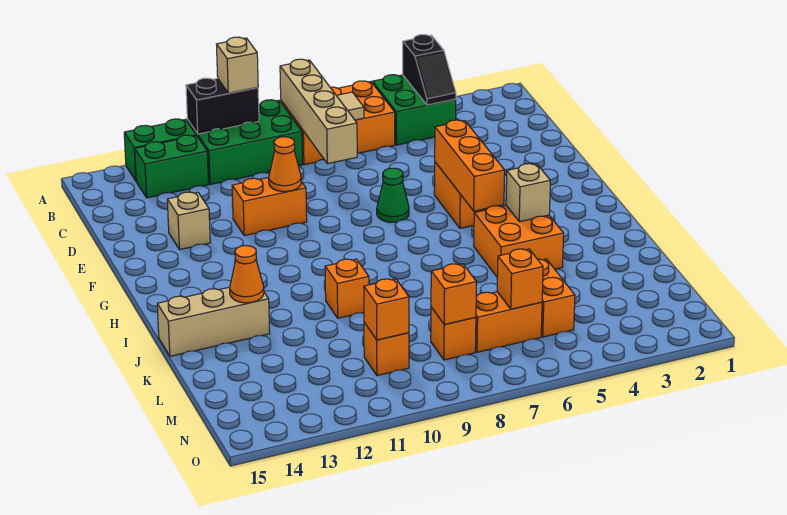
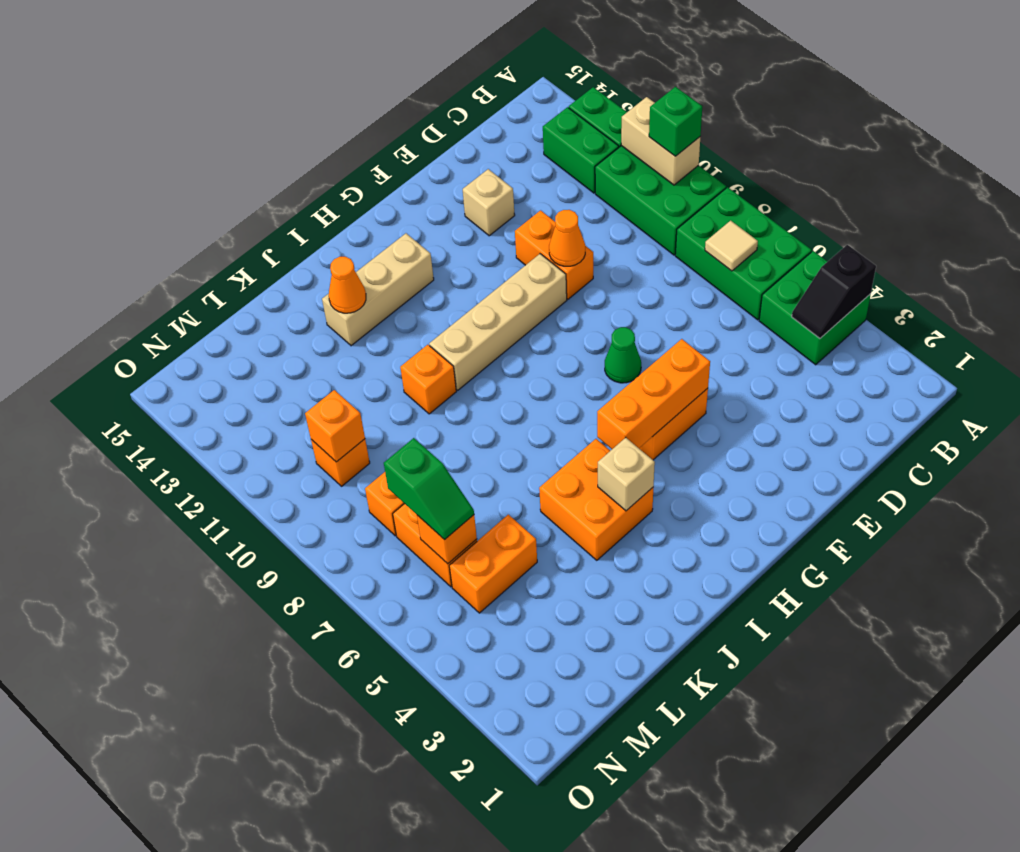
orange brick A6:B8 level 1 -> green brick A6:B8 level 1
tan brick A8:D8 level 2 -> tan brick F10:I10 level 1
black brick A10:A11 level 2 -> tan brick A10:A11 level 2
tan brick A10 level 3 -> green brick A10 level 3
tan brick J13:J15 level 1 -> tan brick H13:J13 level 1
none -> green slope M6:M7 level 3 top 7
orange brick M8 level 2 -> none

